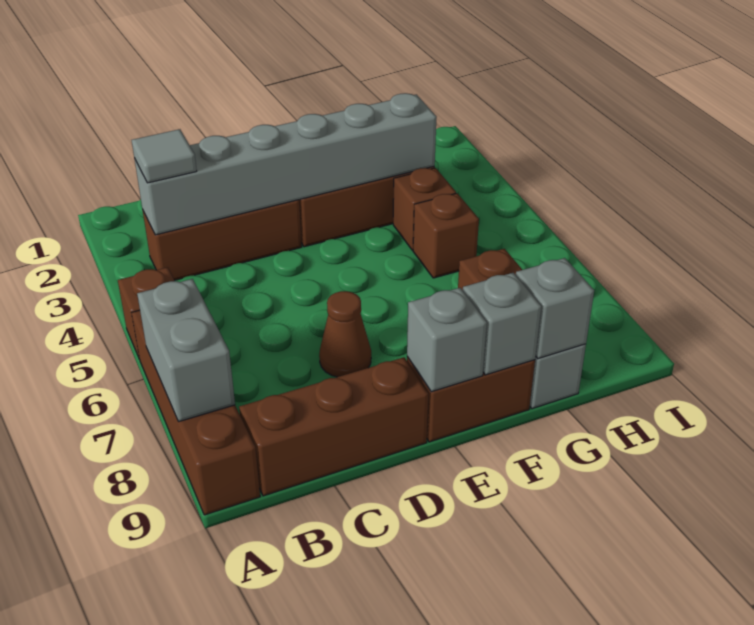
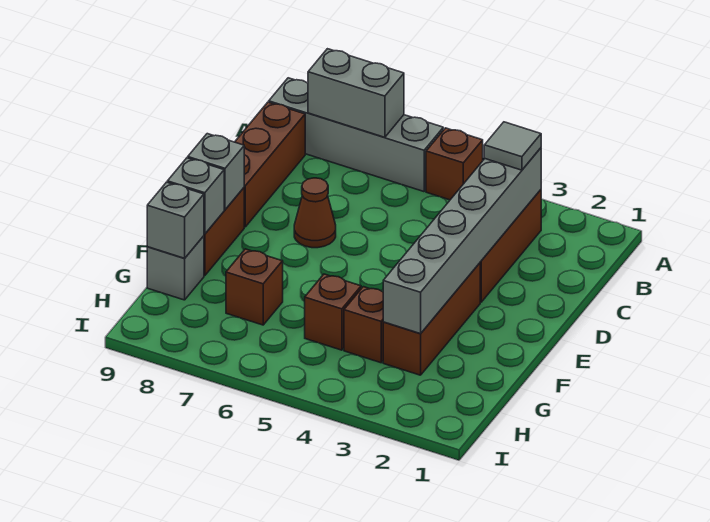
brown brick A6:A9 level 1 -> grey brick A6:A9 level 1

